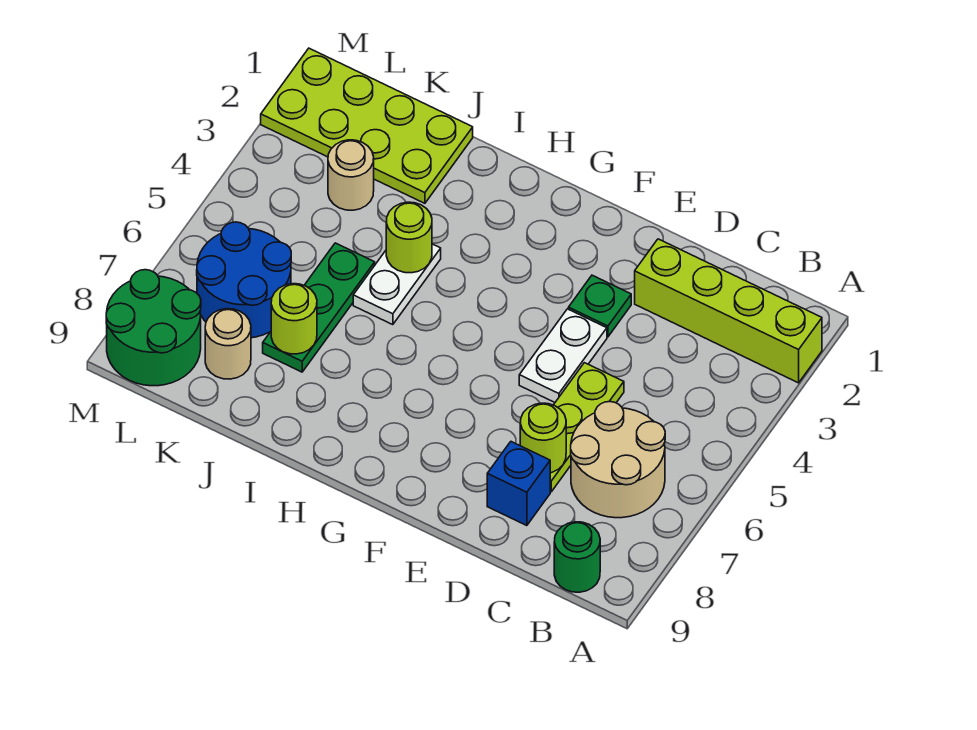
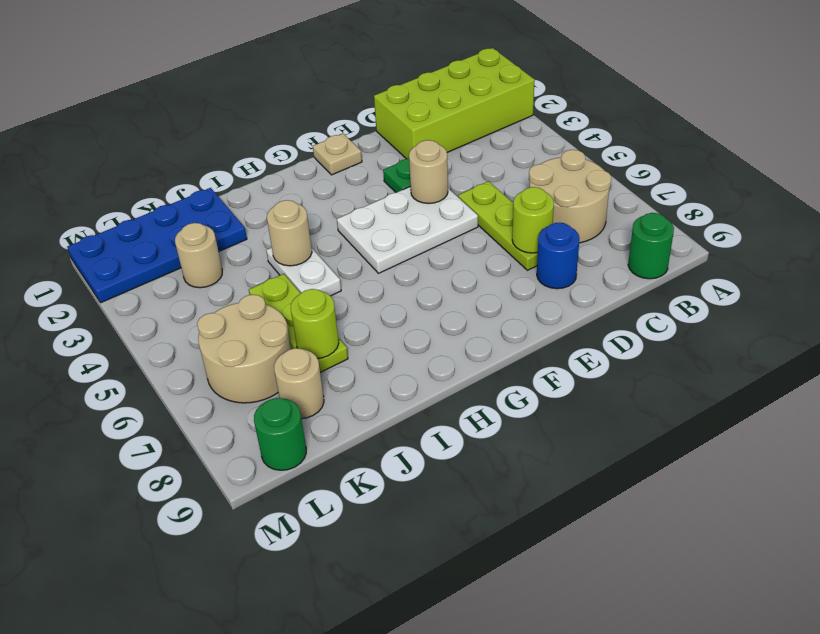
lime brick A2:D2 level 1 -> lime brick A1:D2 level 1
blue brick D8 level 1 -> blue round brick D8 level 1
white plate E4:E5 level 1 -> white plate E4:G5 level 1
none -> tan round brick E4 level 2
none -> tan plate F1 level 1
lime round brick I4 level 2 -> tan round brick I4 level 2
lime plate J1:M2 level 1 -> blue plate J1:M2 level 1
green plate J5:J7 level 1 -> lime plate J5:J7 level 1
blue round brick K6:L7 level 1 -> tan round brick K6:L7 level 1
green round brick L8:M9 level 1 -> green round brick L9 level 1

